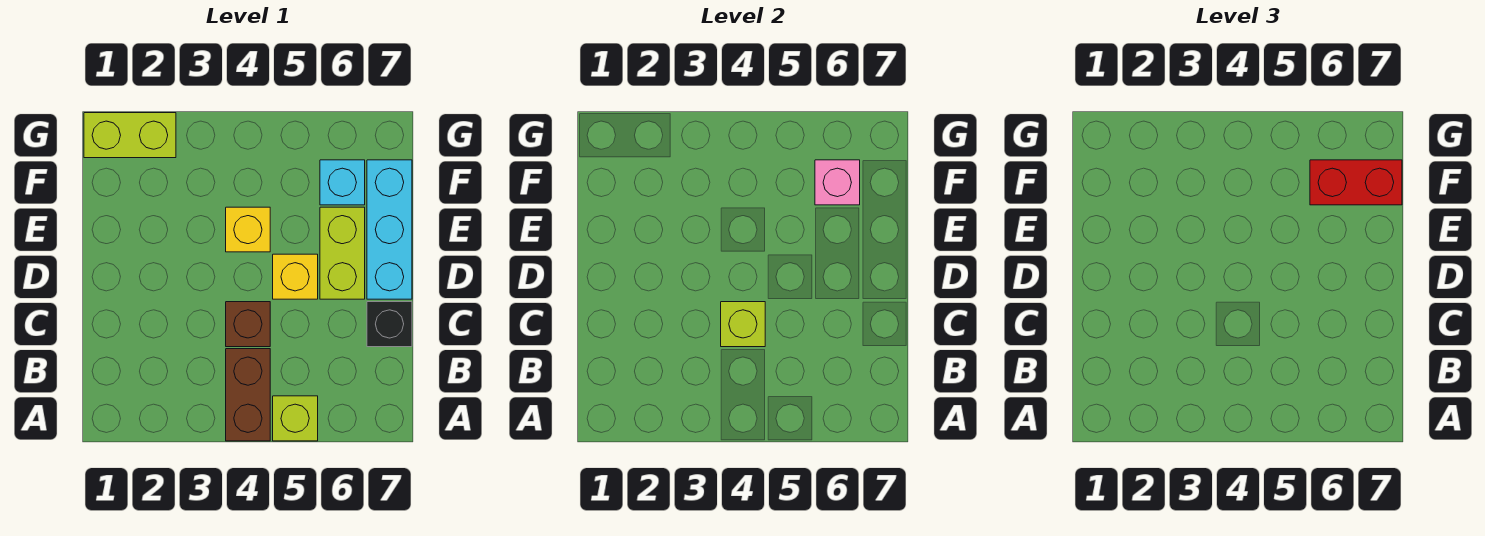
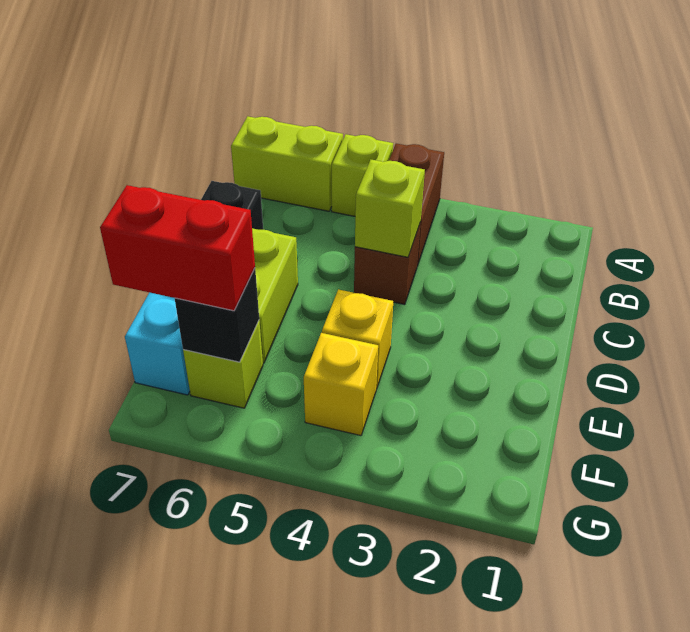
yellow brick D5 level 1 -> yellow brick F4 level 1
cyan brick F6 level 1 -> lime brick F6 level 1
pink brick F6 level 2 -> black brick F6 level 2
lime brick G1:G2 level 1 -> lime brick A6:A7 level 1

